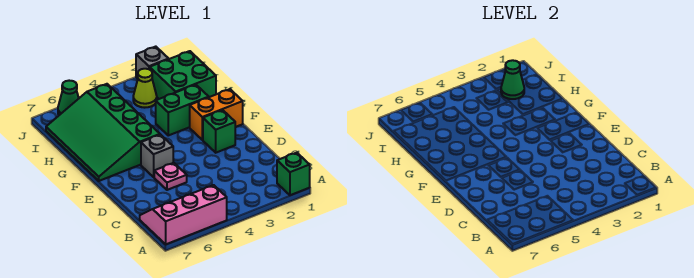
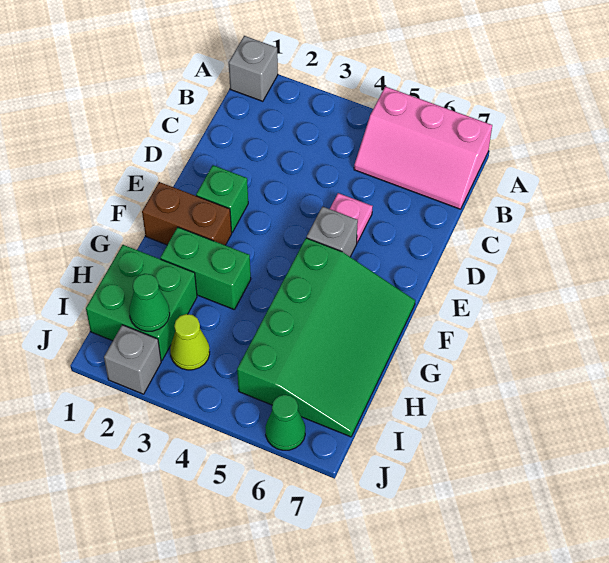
green brick A1 level 1 -> grey brick A1 level 1
orange brick F1:F2 level 1 -> brown brick F1:F2 level 1

